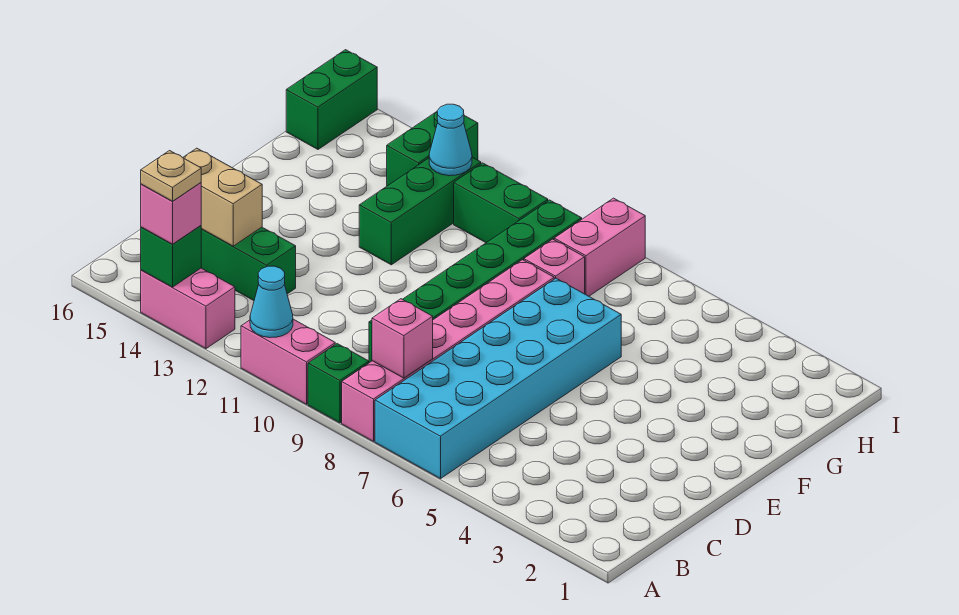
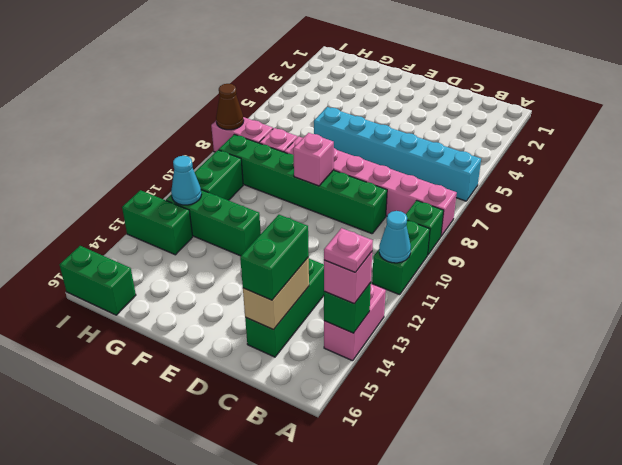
cyan brick A6:F7 level 1 -> cyan brick A6:F6 level 1
pink brick A10:A11 level 1 -> green brick A10:A11 level 1
tan plate A14 level 4 -> pink plate A14 level 4
pink brick B8 level 2 -> pink brick E9 level 2
none -> green brick C14:C15 level 3
none -> brown cone I8 level 2

